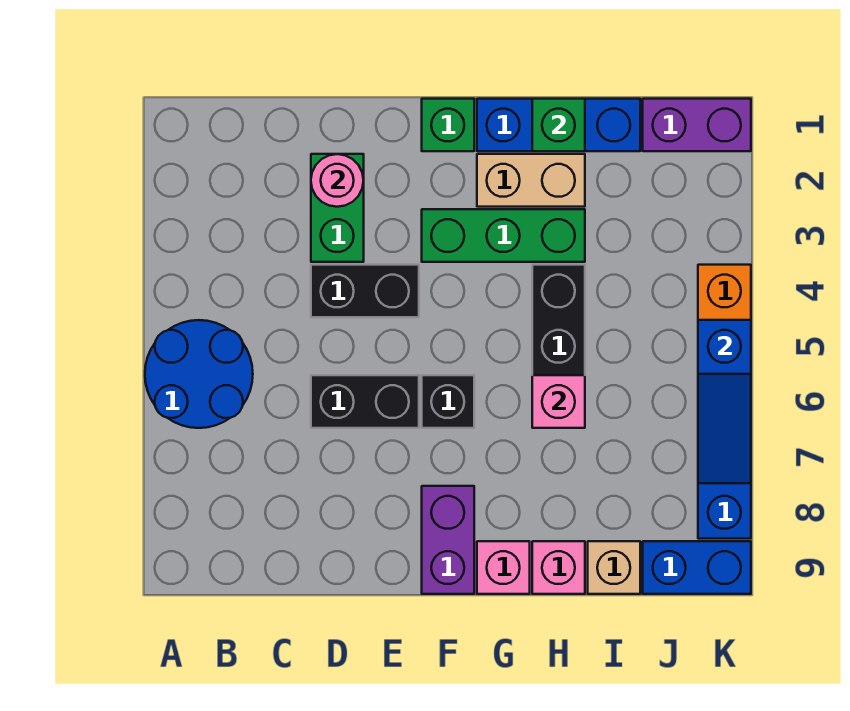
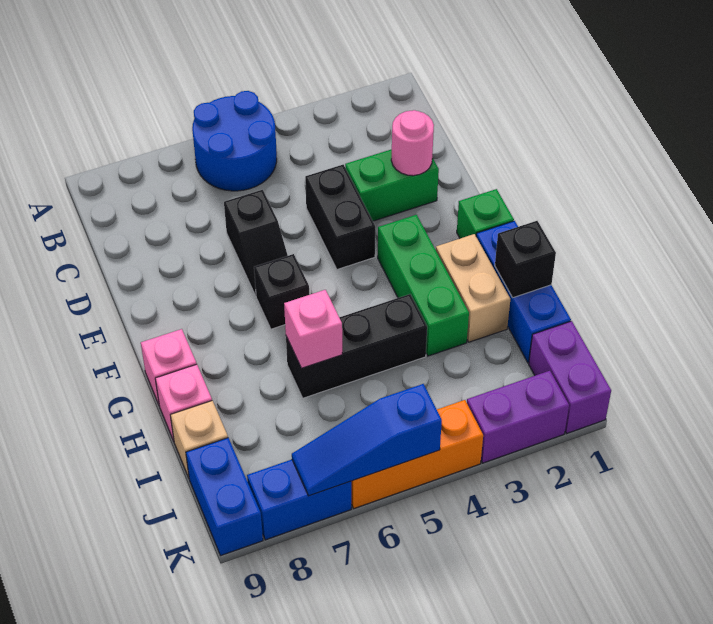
black brick D6:E6 level 1 -> black slope D6:E6 level 1 top D
purple brick F8:F9 level 1 -> purple brick K2:K3 level 1
green brick H1 level 2 -> black brick H1 level 2

